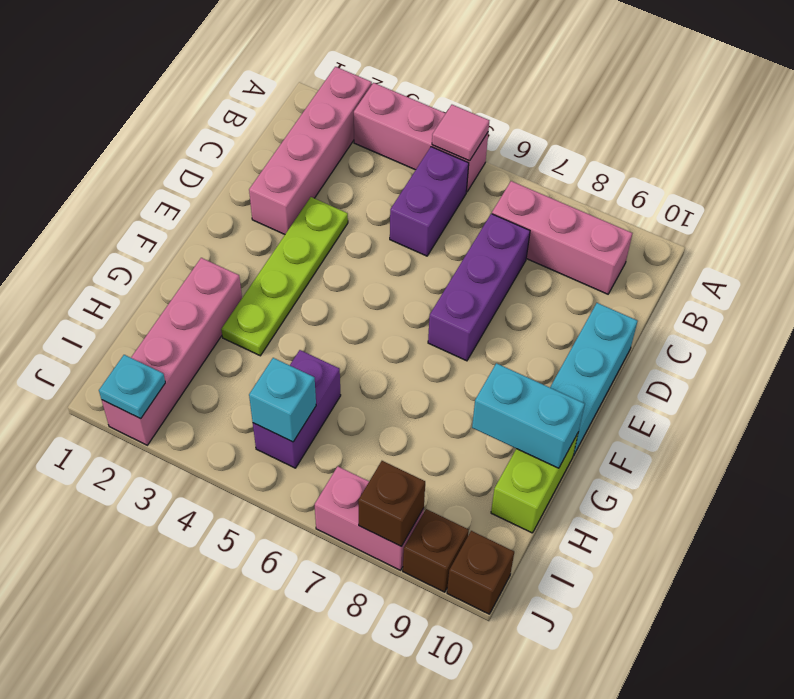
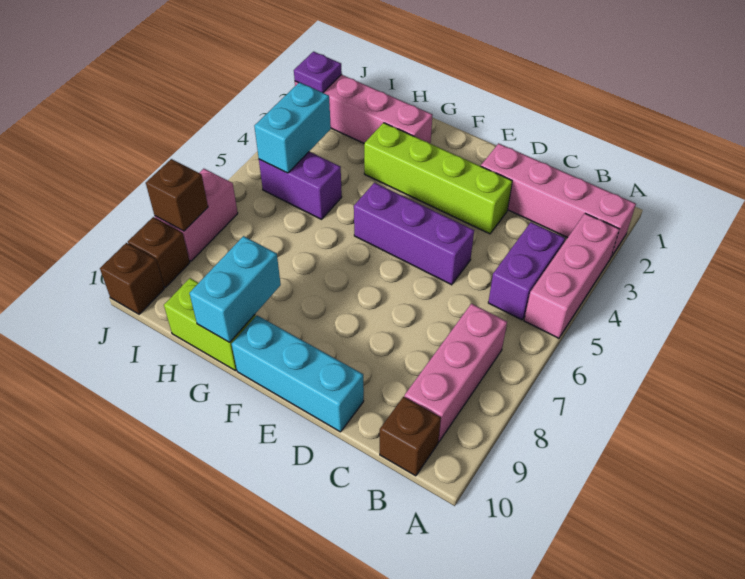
pink tile A5 level 2 -> none
purple brick B5:C5 level 1 -> purple brick B4:B5 level 1
none -> brown brick B10 level 1
purple brick C7:E7 level 1 -> purple brick D5:F5 level 1
lime plate D3:G3 level 1 -> lime brick D3:G3 level 1
cyan brick I5 level 2 -> cyan brick I4:I5 level 2
cyan plate J2 level 2 -> purple plate J2 level 2

